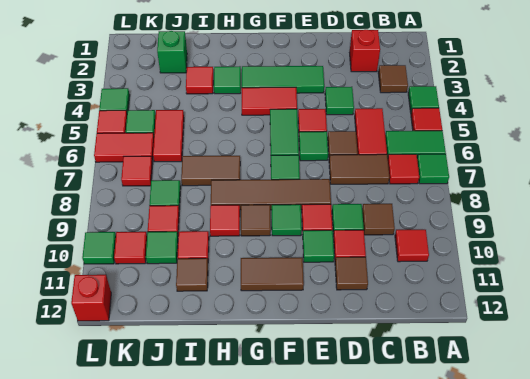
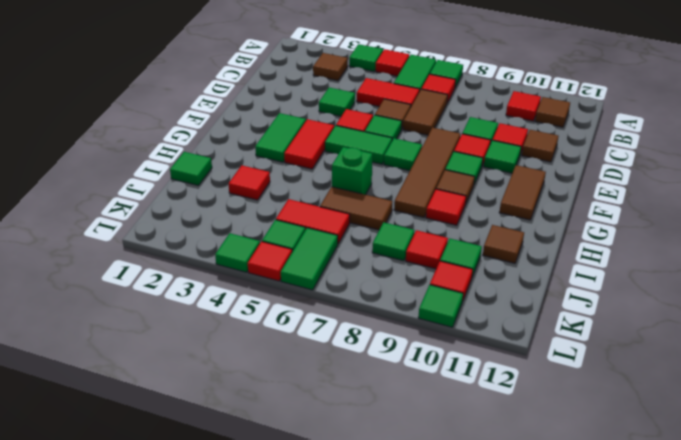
red brick C2 level 1 -> none
brown tile C9 level 1 -> brown tile B11 level 1
green tile E3:G3 level 1 -> green tile F3:G3 level 1
green tile H3 level 1 -> green tile I1 level 1
brown tile H7:I7 level 1 -> brown tile I6:I7 level 1
red tile I10 level 1 -> none
green brick J2 level 1 -> green brick H6 level 1
red tile K6:L6 level 1 -> green tile K6:L6 level 1
red tile K7 level 1 -> none
red brick L12 level 1 -> none

